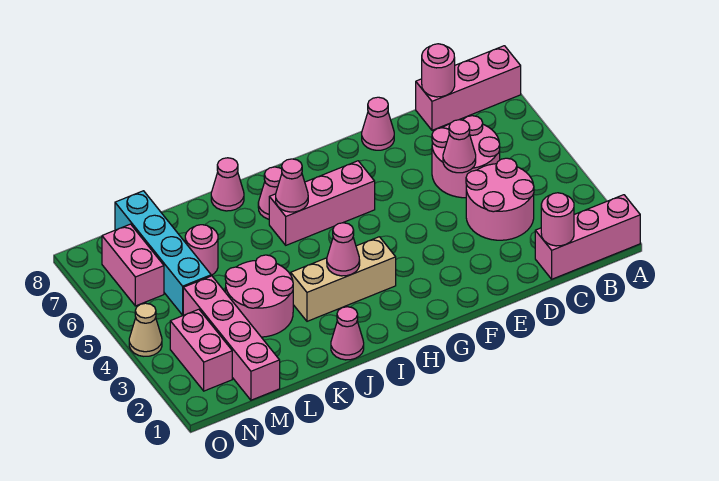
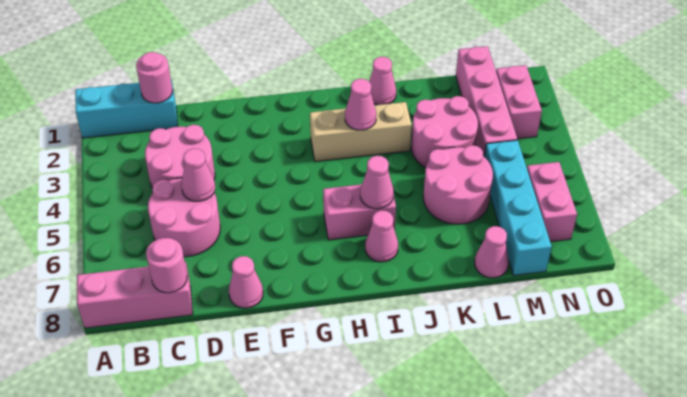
pink brick A1:C1 level 1 -> cyan brick A1:C1 level 1
pink brick G6:I6 level 1 -> pink brick H6:I6 level 1
pink cone J8 level 1 -> pink cone L8 level 1
pink round brick L6 level 1 -> pink round brick K5:L6 level 1
tan cone O4 level 1 -> none

